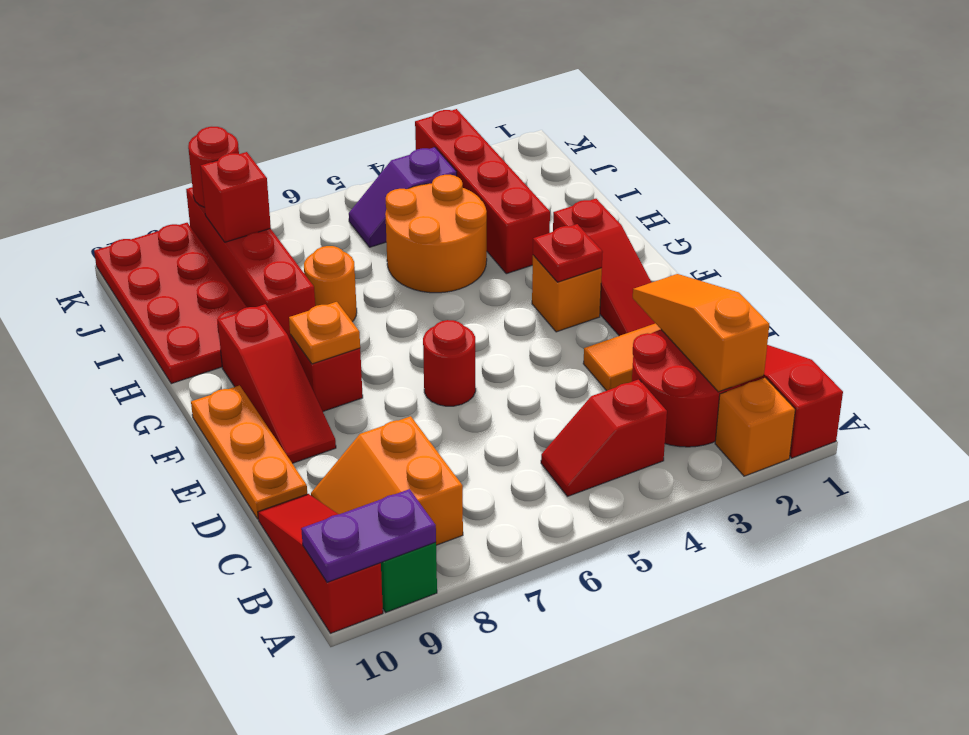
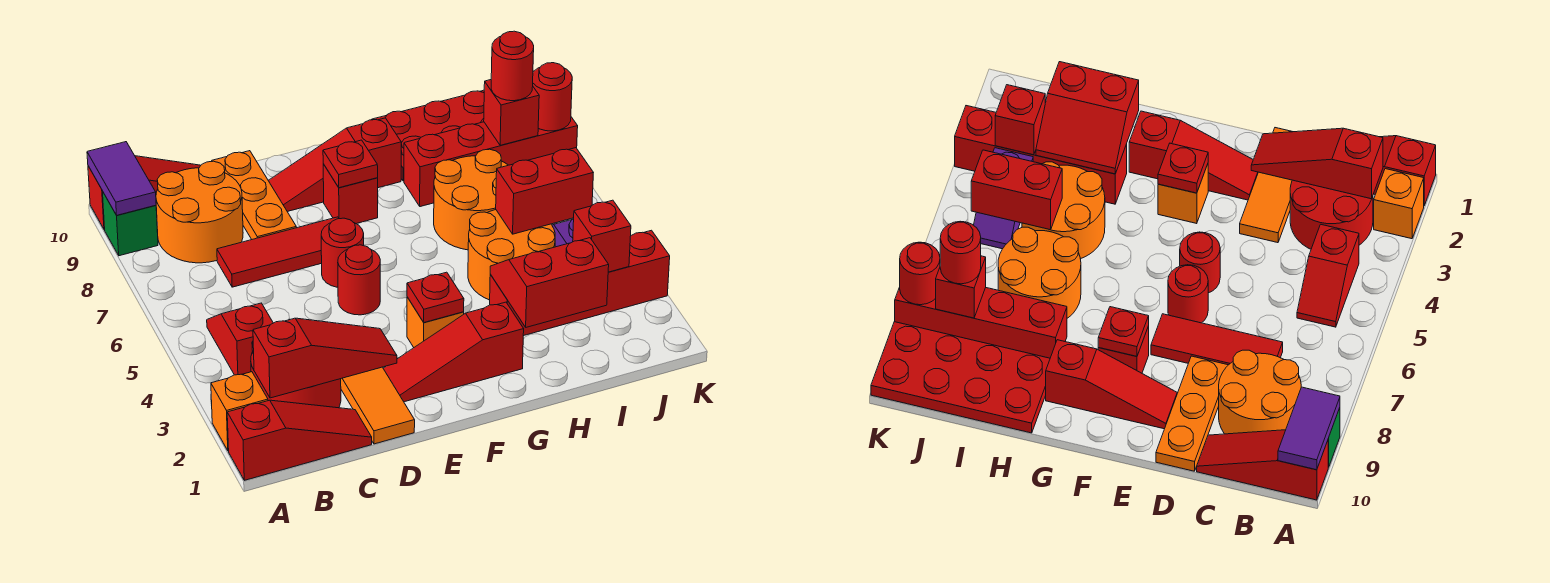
purple plate A9:A10 level 2 -> purple tile A9:A10 level 2
orange slope B2:D2 level 2 top B -> red slope B2:D2 level 2 top B
orange slope B8:C9 level 1 top 8 -> orange round brick B8:C9 level 1
none -> red tile C7:E7 level 1
orange plate D10:F10 level 1 -> orange plate D8:D10 level 1
none -> red round brick E5 level 1
orange plate F8 level 2 -> red plate F8 level 2
none -> red slope H2:I3 level 2 top 2
orange round brick H7 level 1 -> orange round brick H6:I7 level 1
none -> red brick I5:J5 level 2
none -> red brick J3 level 2
none -> red round brick J8 level 3

